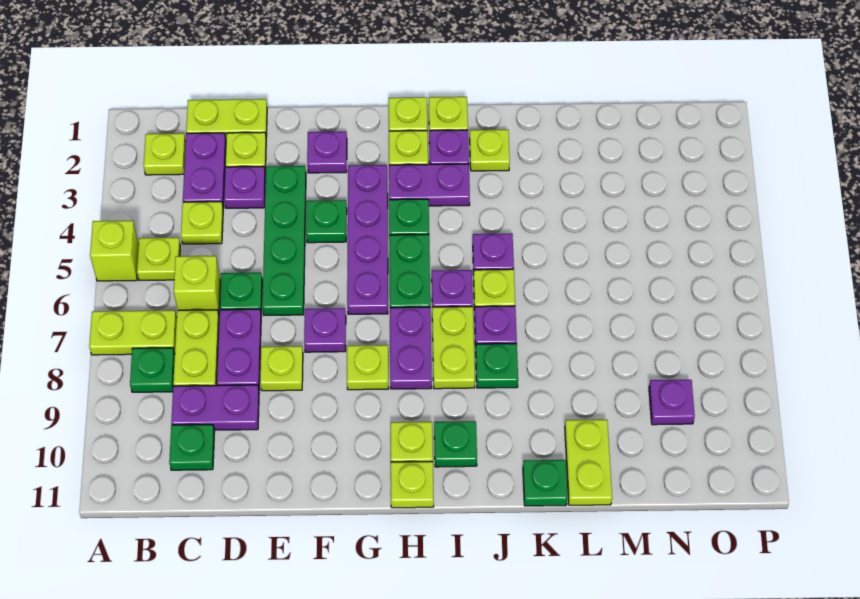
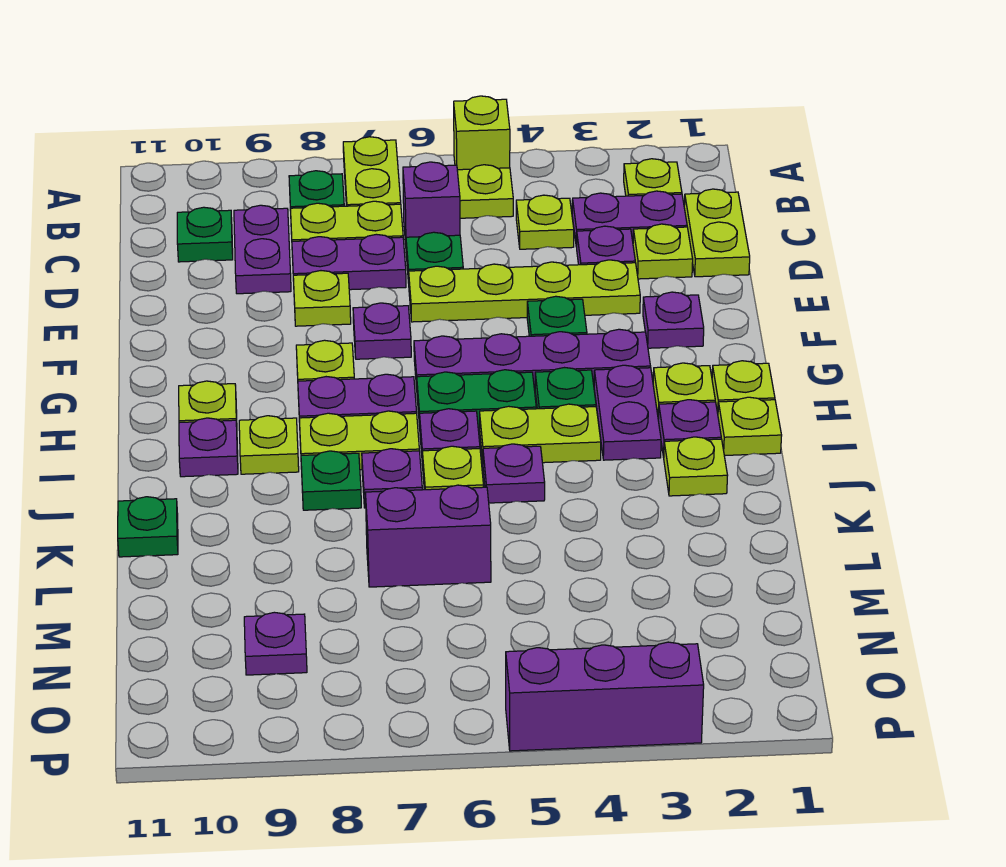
lime brick C6 level 1 -> purple brick C6 level 1
green plate E3:E6 level 1 -> lime plate E3:E6 level 1
lime plate H11 level 1 -> lime plate I9 level 1
green plate I10 level 1 -> purple plate I10 level 1
none -> purple brick L6:L7 level 1
lime plate L10:L11 level 1 -> lime plate I4:I5 level 1
none -> purple brick P3:P5 level 1

